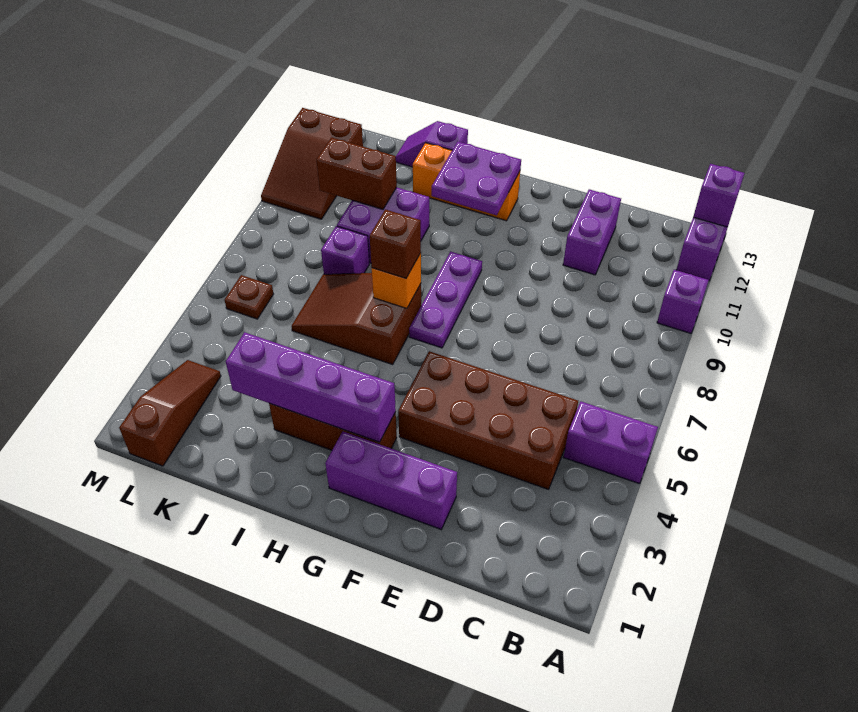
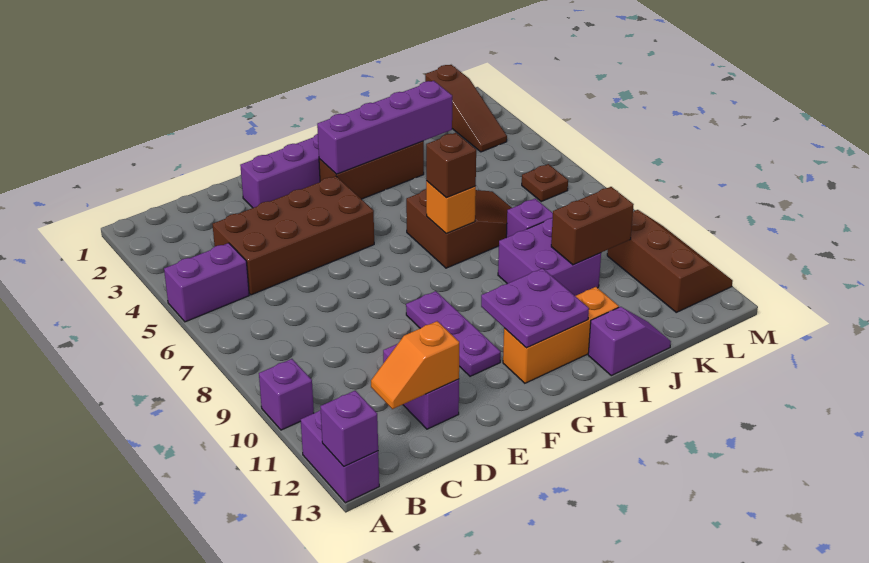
none -> orange slope C12:D12 level 2 top D
purple plate G7:G9 level 1 -> purple plate F9:F11 level 1
brown slope L10:M12 level 1 top 12 -> brown slope L10:M12 level 1 top L

